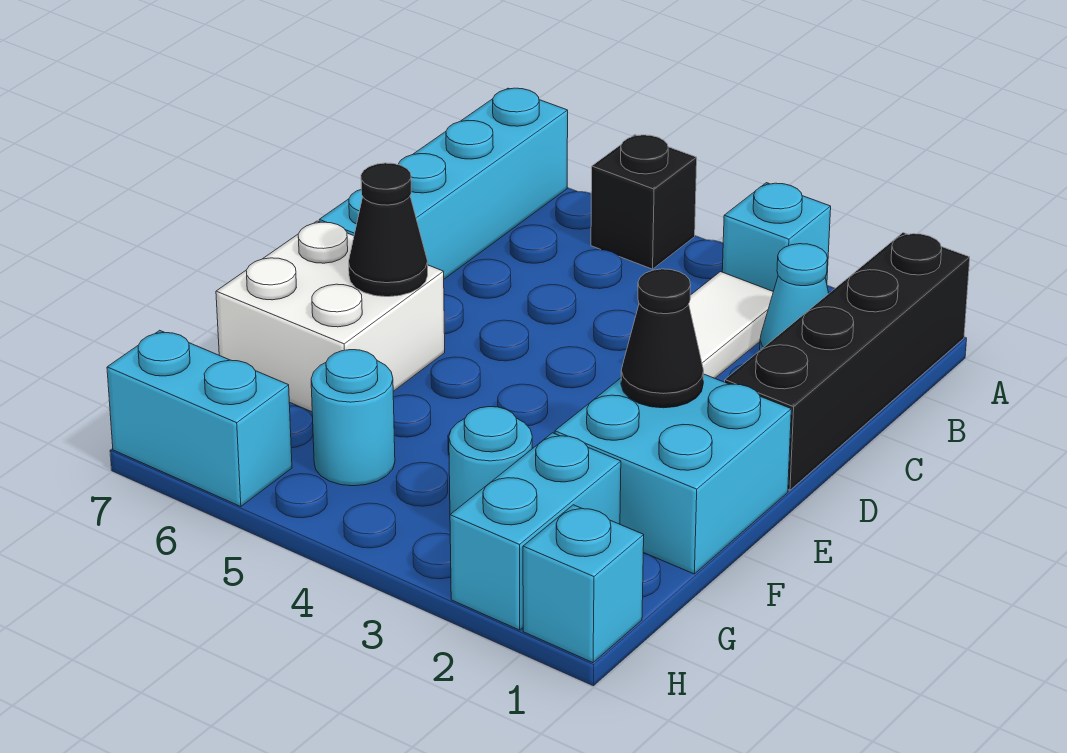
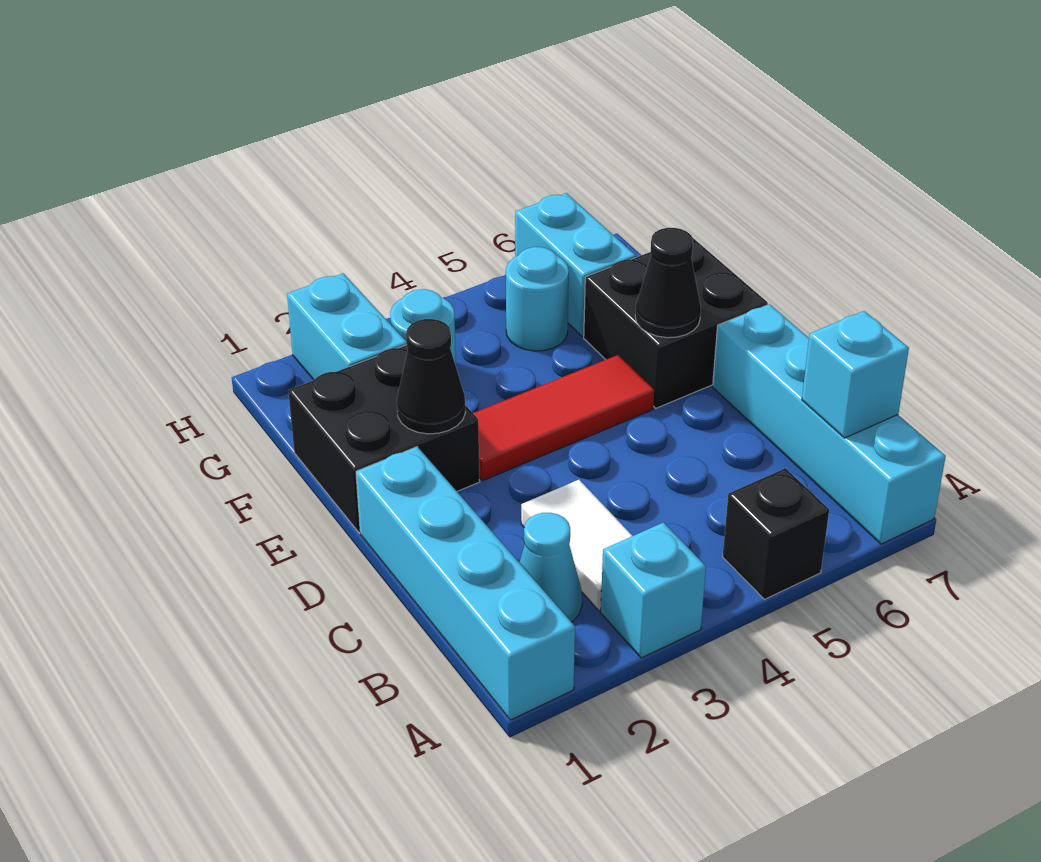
black brick A1:D1 level 1 -> cyan brick A1:D1 level 1
cyan brick E1:F2 level 1 -> black brick E1:F2 level 1
none -> red tile E3:E5 level 1
white brick E6:F7 level 1 -> black brick E6:F7 level 1
cyan brick H1 level 1 -> cyan brick B7 level 2
cyan brick H6:H7 level 1 -> cyan brick G6:H6 level 1

